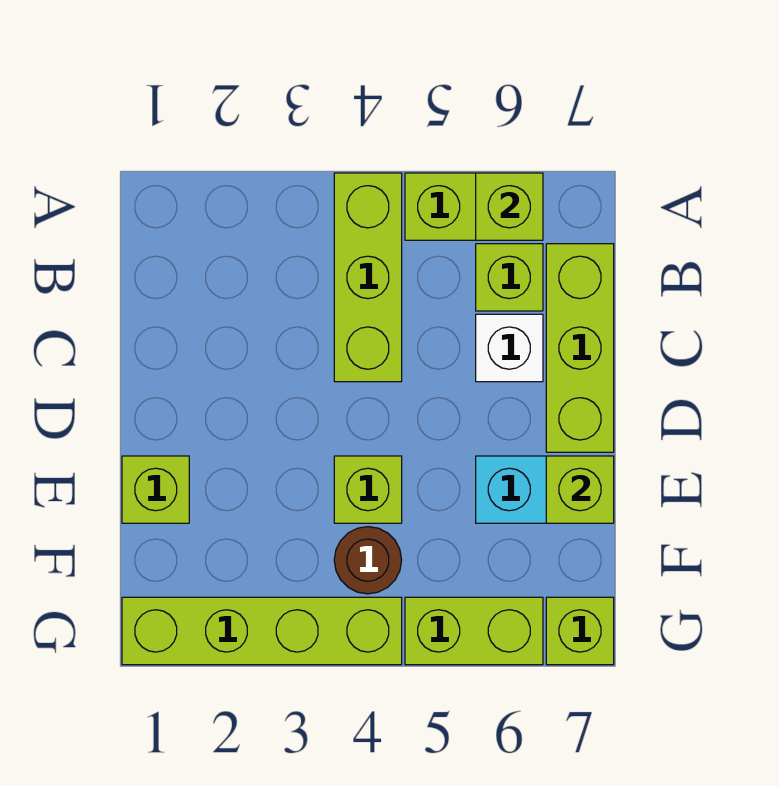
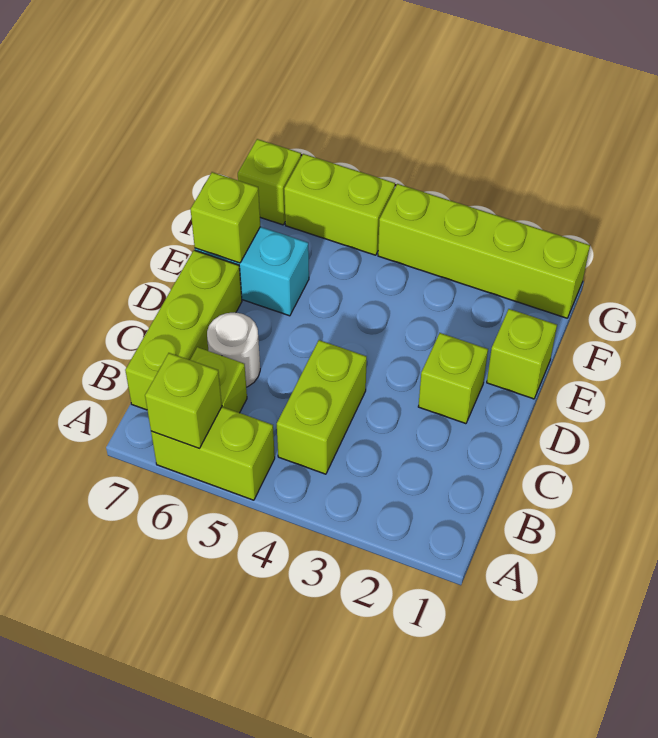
lime brick A4:C4 level 1 -> lime brick B4:C4 level 1
white brick C6 level 1 -> white round brick C6 level 1
lime brick E4 level 1 -> lime brick D2 level 1
brown round brick F4 level 1 -> none

